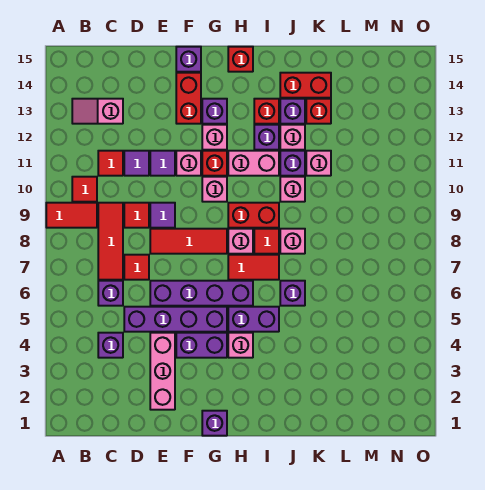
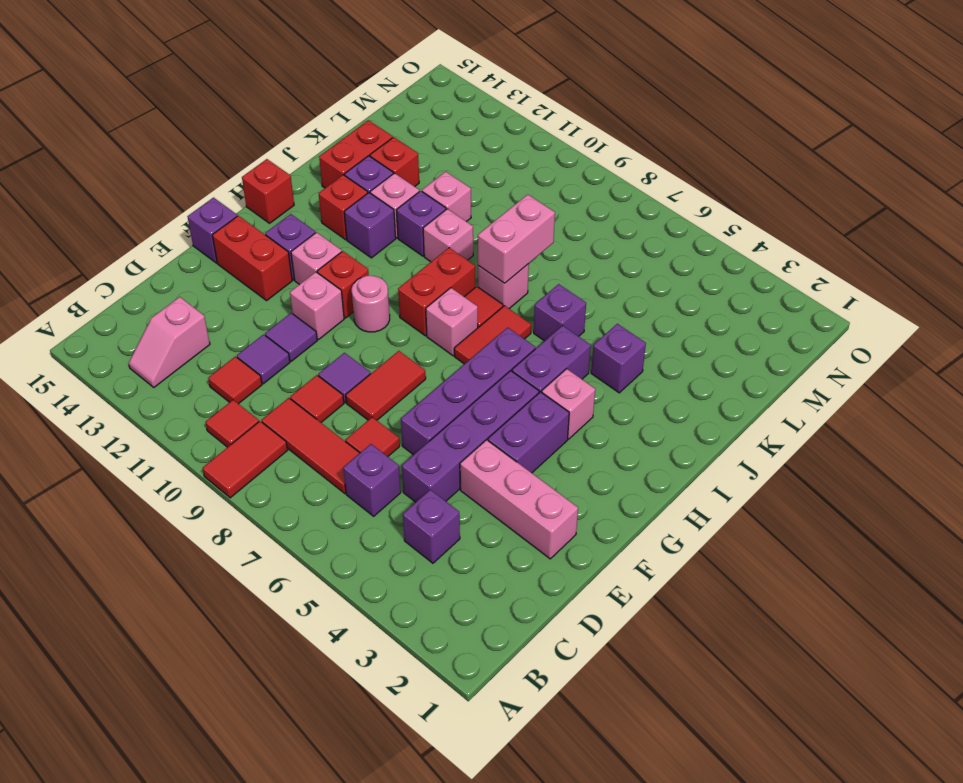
red tile E8:G8 level 1 -> red tile E8:F8 level 1
purple brick G1 level 1 -> purple brick J4 level 1
pink brick G10 level 1 -> pink round brick G10 level 1
pink brick H11:I11 level 1 -> pink brick J8:K8 level 2

